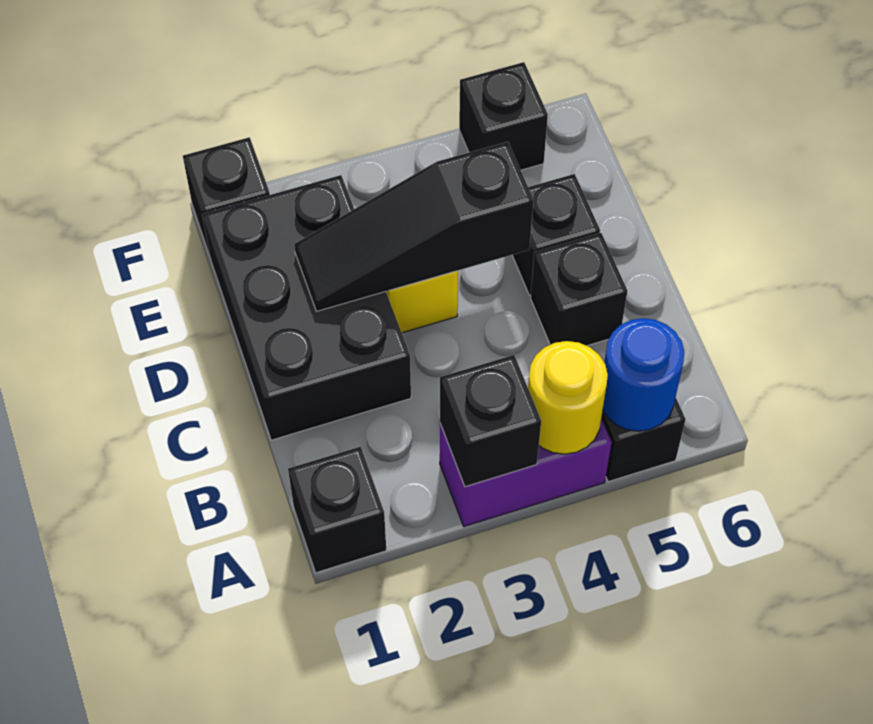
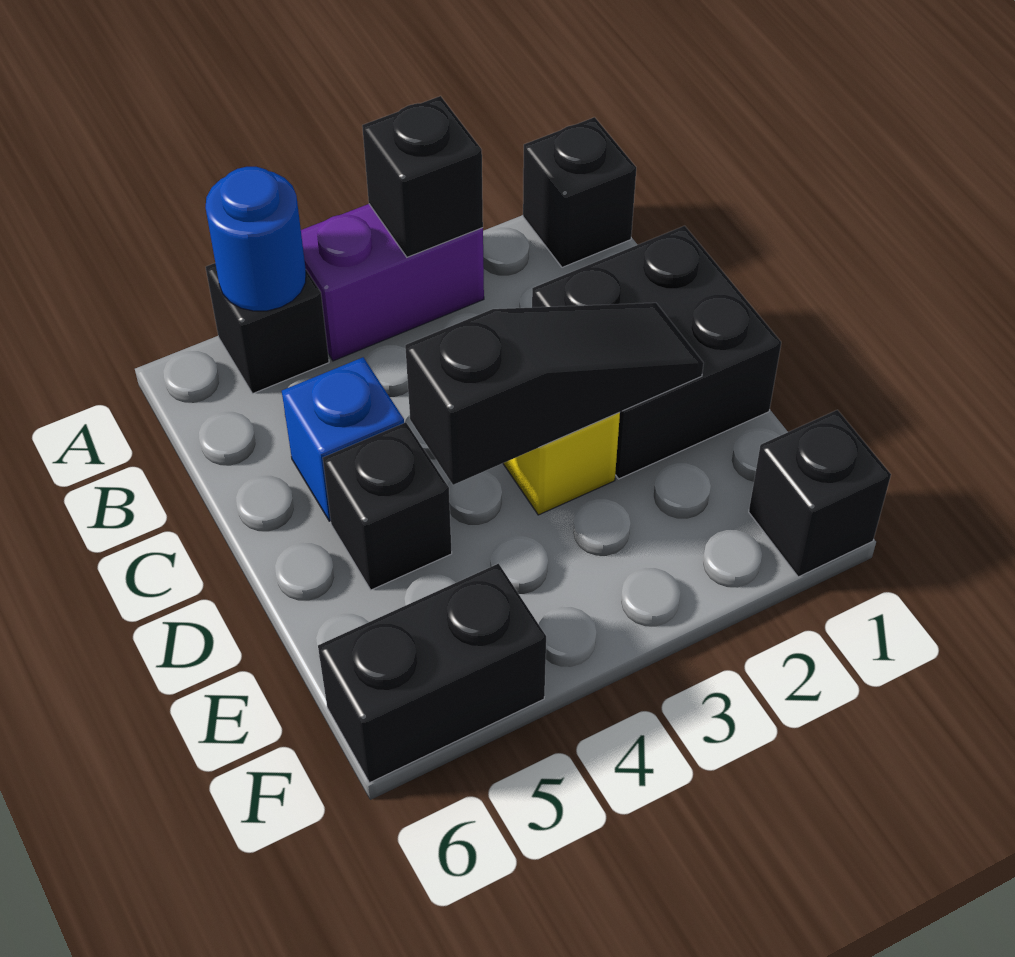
yellow round brick A4 level 2 -> none
black brick C1:E2 level 1 -> black brick C1:D2 level 1
black brick C5 level 1 -> blue brick C5 level 1
black brick F5 level 1 -> black brick F5:F6 level 1

